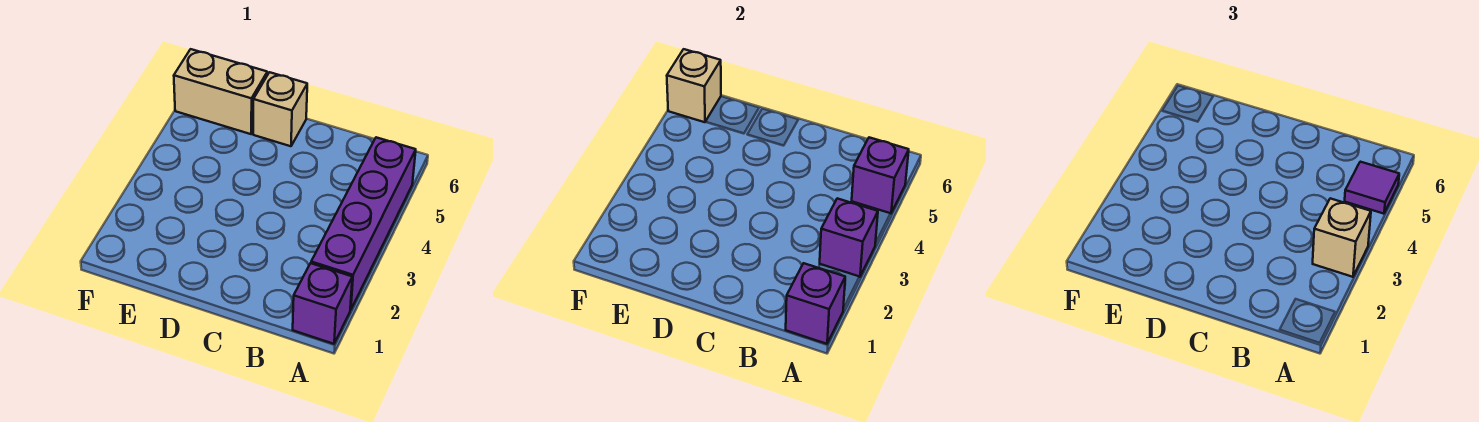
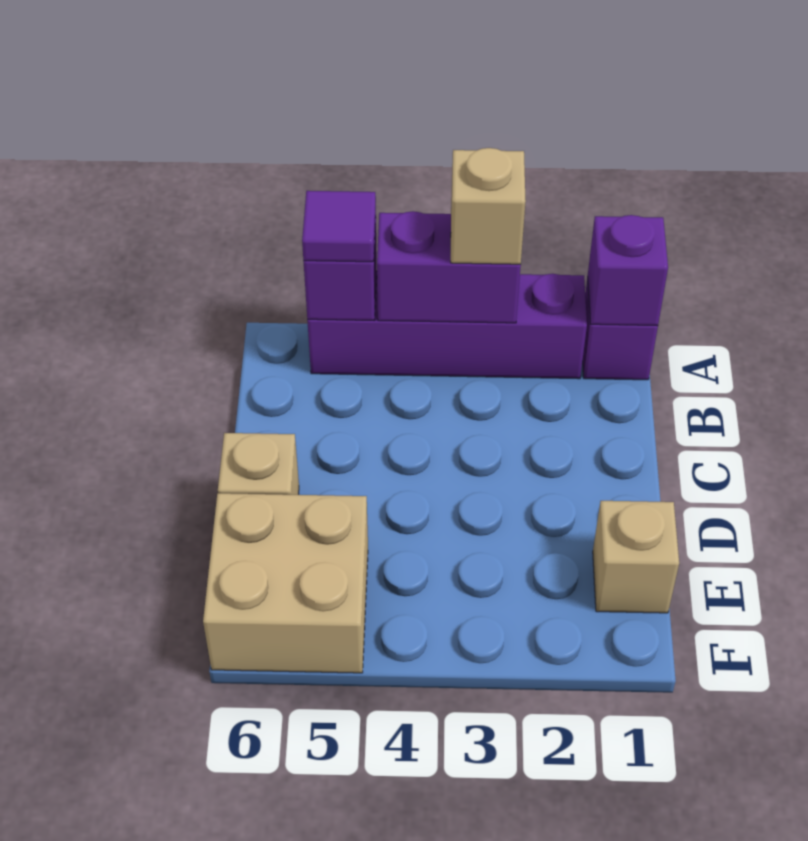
purple brick A3 level 2 -> purple brick A3:A4 level 2
tan brick E6:F6 level 1 -> tan brick E5:F6 level 1
tan brick F6 level 2 -> tan brick E1 level 1

